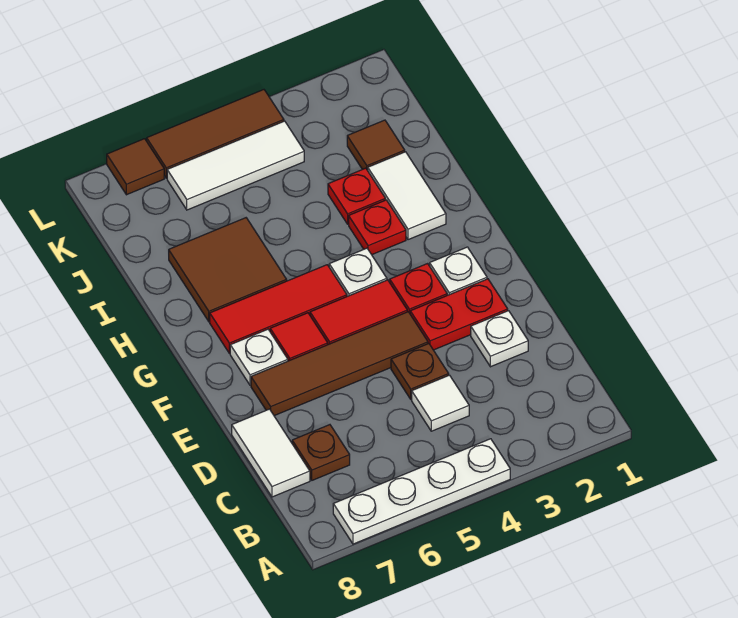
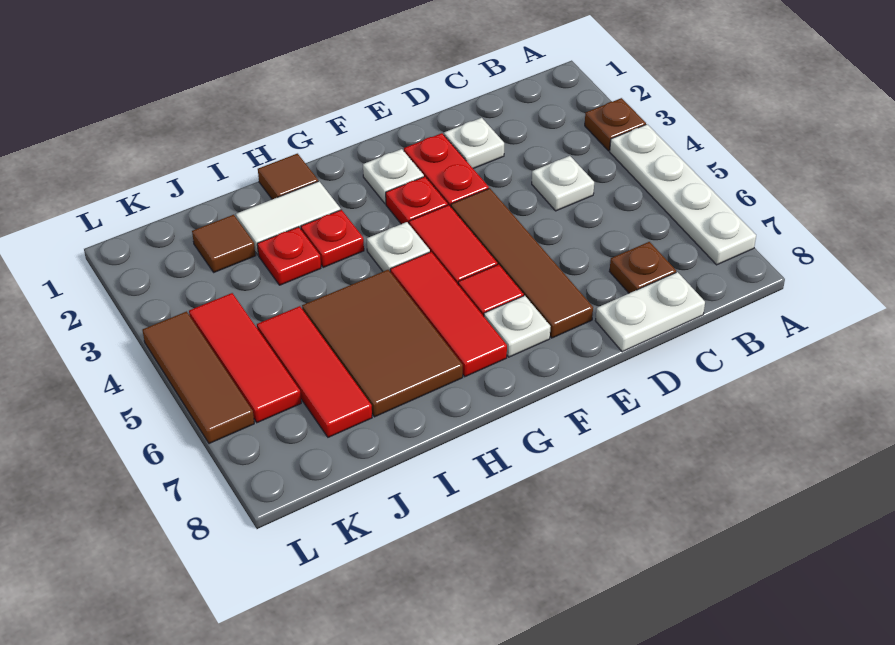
white tile C4 level 1 -> white plate C4 level 1
white tile C8:D8 level 1 -> white plate C8:D8 level 1
brown plate D4 level 1 -> brown plate A3 level 1
brown tile H6:I7 level 1 -> brown tile H5:I7 level 1
none -> red tile J5:J7 level 1
white tile K4:K6 level 1 -> red tile K4:K6 level 1
brown tile L7 level 1 -> brown tile H1 level 1

